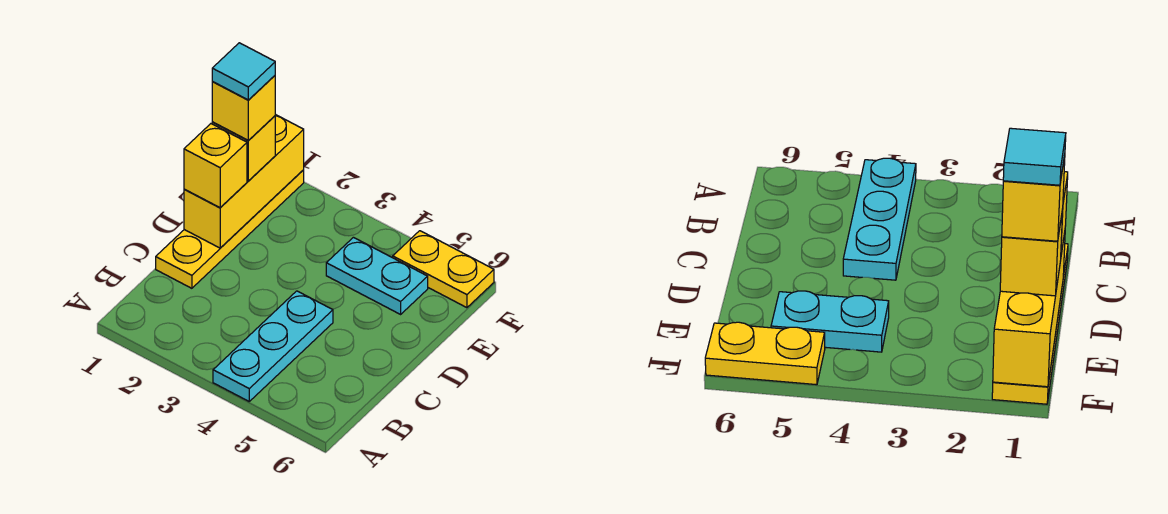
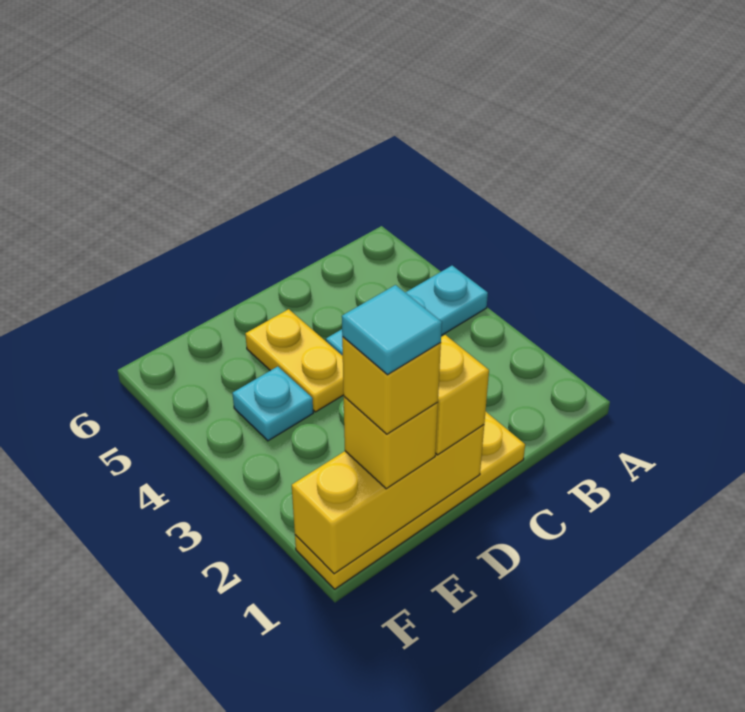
cyan plate E4:E5 level 1 -> cyan plate E4 level 1
yellow plate F5:F6 level 1 -> yellow plate D4:D5 level 1

